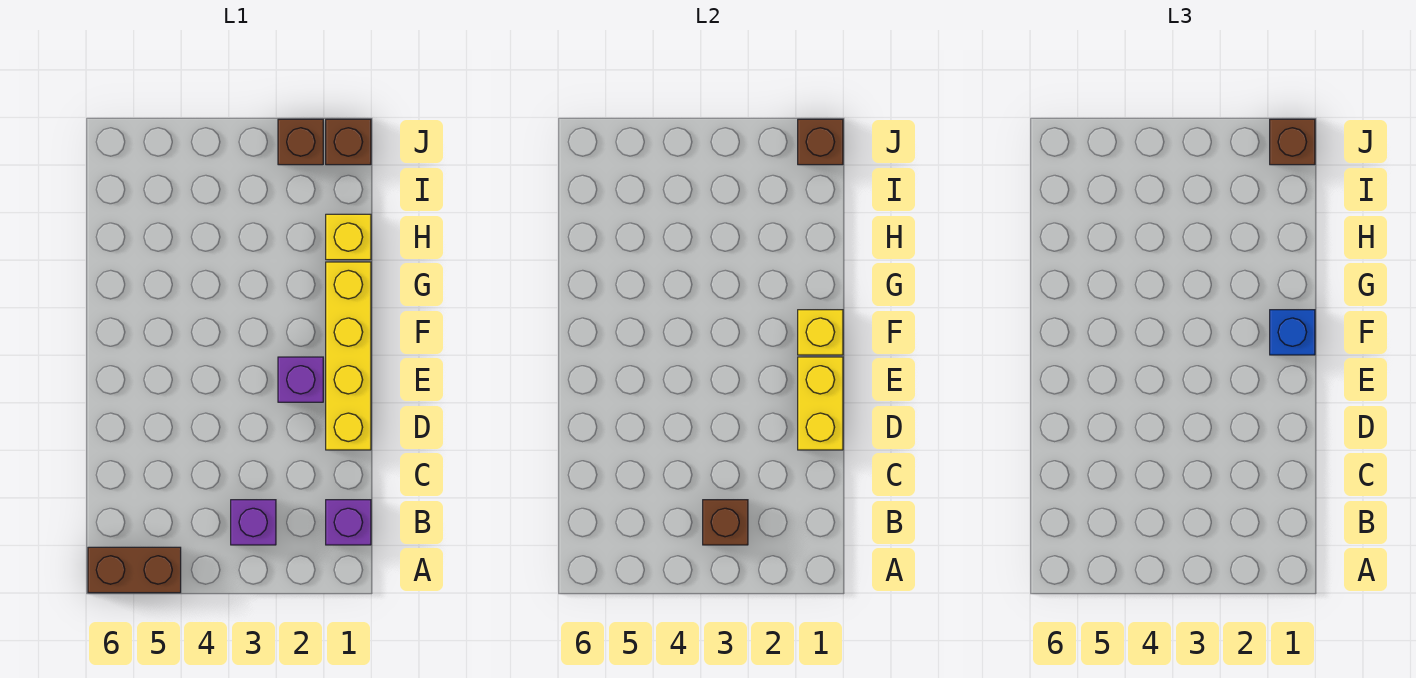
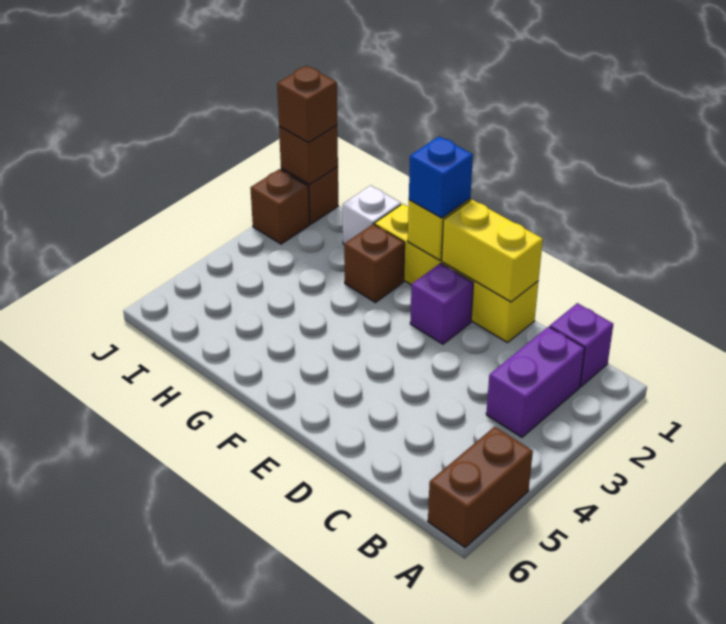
purple brick B3 level 1 -> purple brick B2:B3 level 1
brown brick B3 level 2 -> brown brick G2 level 1
yellow brick H1 level 1 -> white brick H1 level 1

